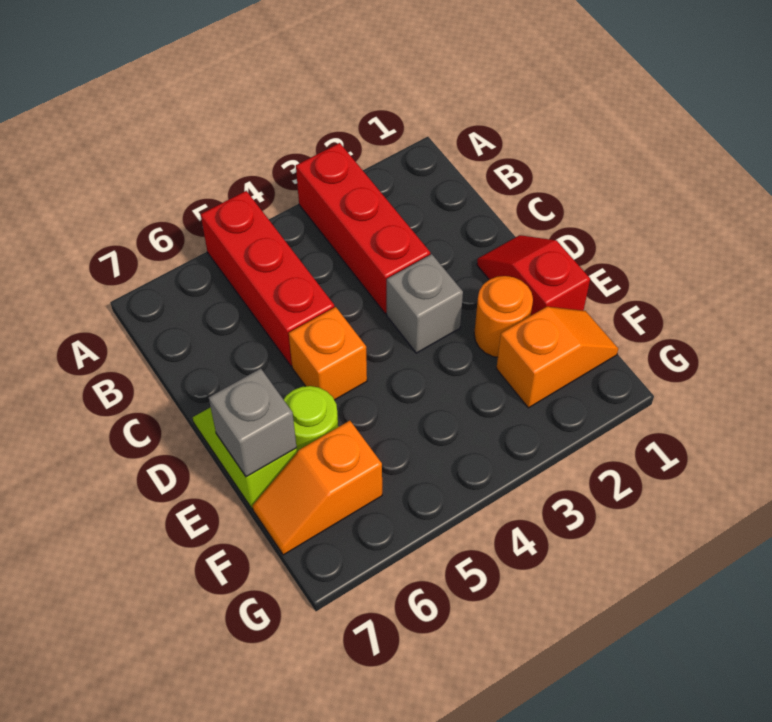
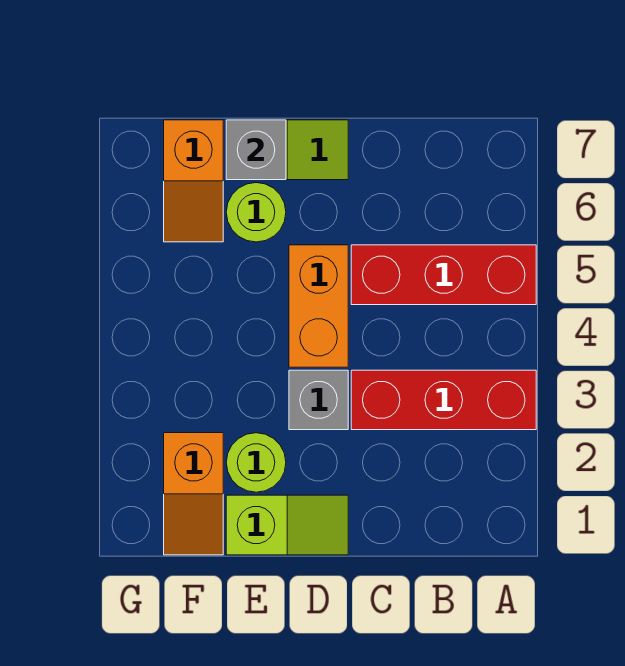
red slope D1:E1 level 1 top E -> lime slope D1:E1 level 1 top E
orange brick D5 level 1 -> orange brick D4:D5 level 1
orange round brick E2 level 1 -> lime round brick E2 level 1
orange slope F6:F7 level 1 top 6 -> orange slope F6:F7 level 1 top 7

